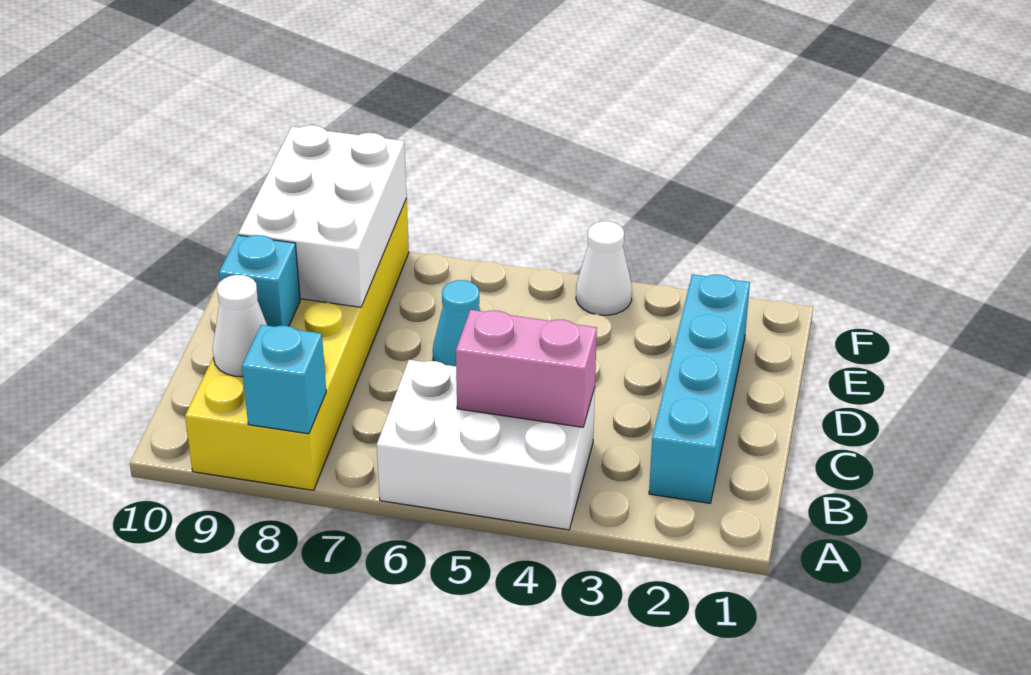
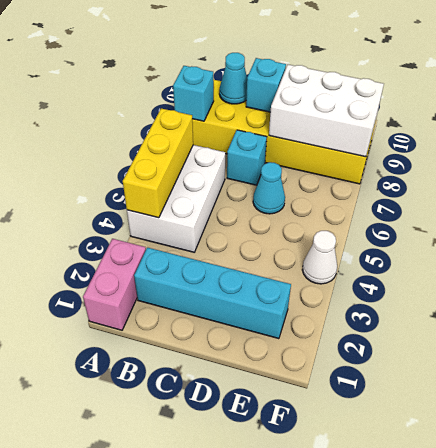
none -> yellow brick A4:A6 level 2
pink brick B4:B5 level 2 -> pink brick A1:A2 level 1
white cone B9 level 2 -> cyan cone B9 level 2
none -> cyan brick C7 level 1

